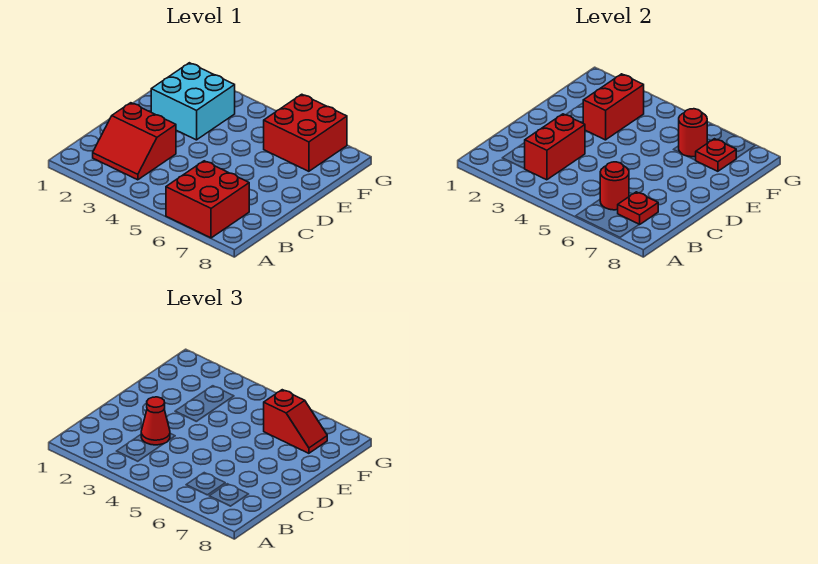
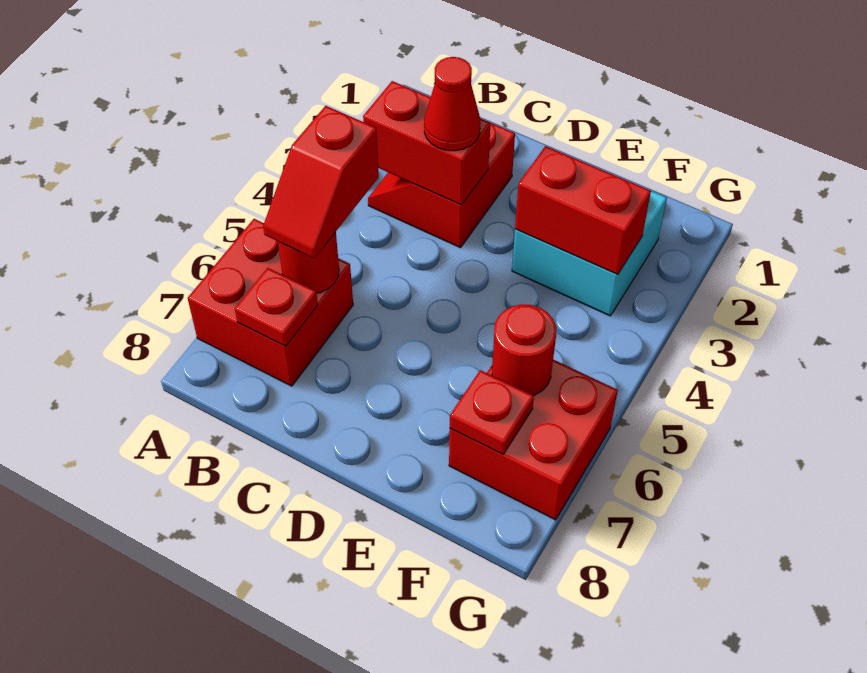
red slope F6:F7 level 3 top 6 -> red slope B5:B6 level 3 top 5

